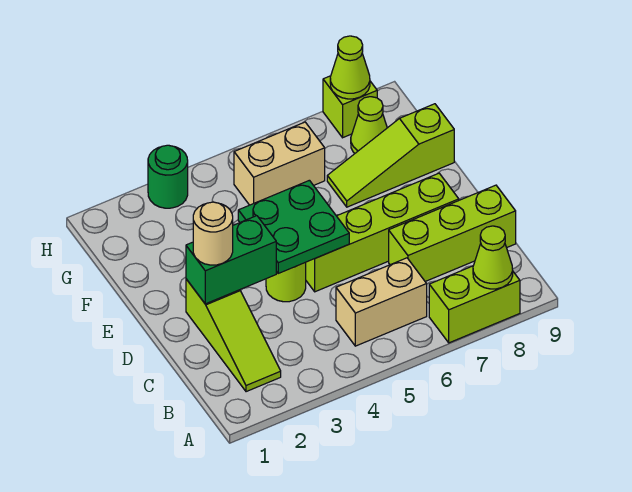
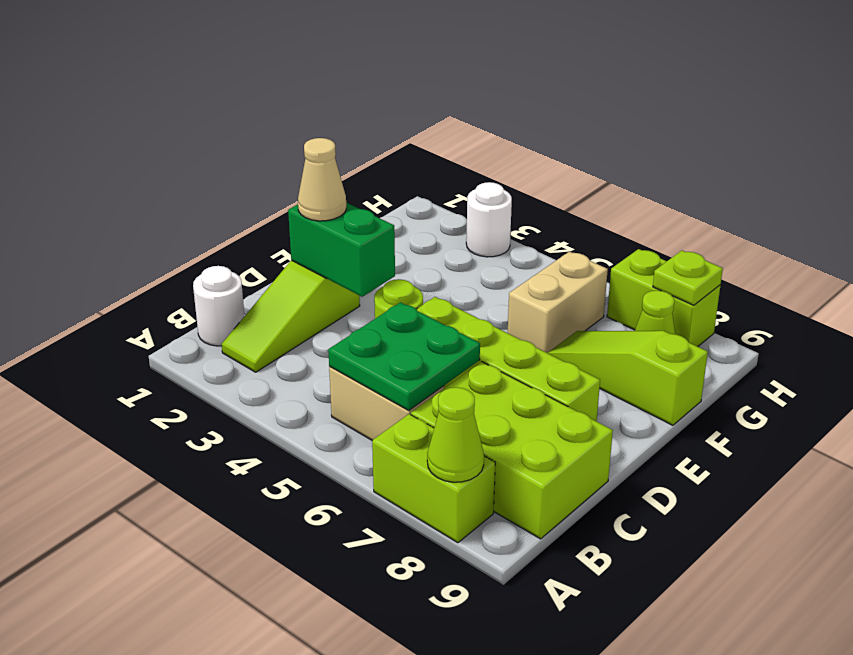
none -> white round brick B1 level 1
lime brick C7:C9 level 1 -> lime brick B7:C9 level 1
tan round brick D2 level 3 -> tan cone D2 level 3
green plate D4:E5 level 2 -> green plate B5:C6 level 2
tan brick G5:G6 level 1 -> tan brick F6:G6 level 1
green round brick H3 level 1 -> white round brick H3 level 1
lime brick H8 level 1 -> lime brick H7:H8 level 1
lime cone H8 level 2 -> lime plate H8 level 2

